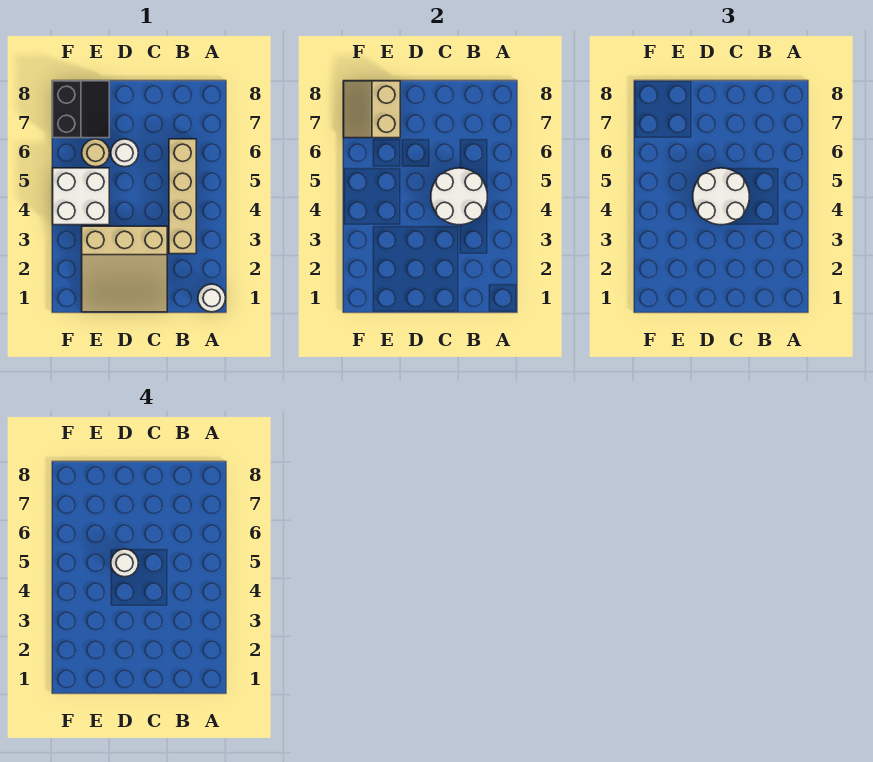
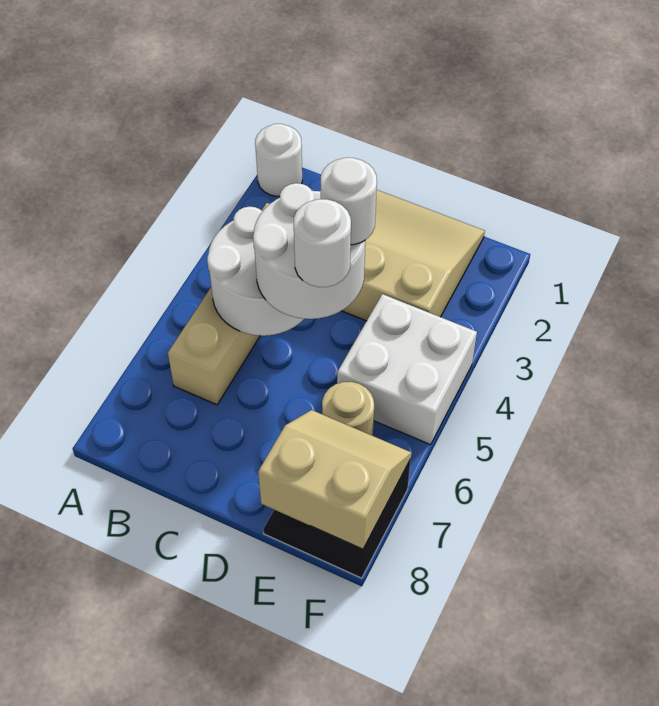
white round brick D6 level 1 -> white round brick D4 level 4
tan slope E7:F8 level 2 top E -> tan slope E7:F8 level 2 top 8

